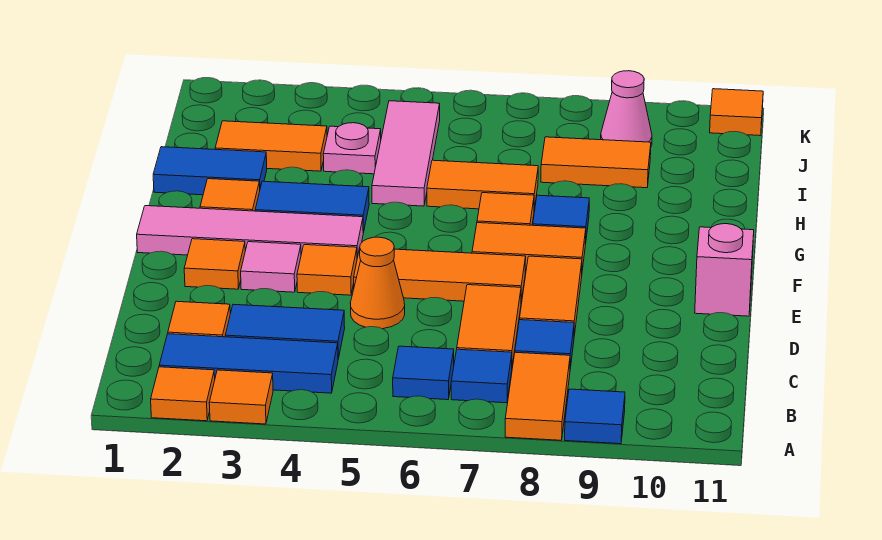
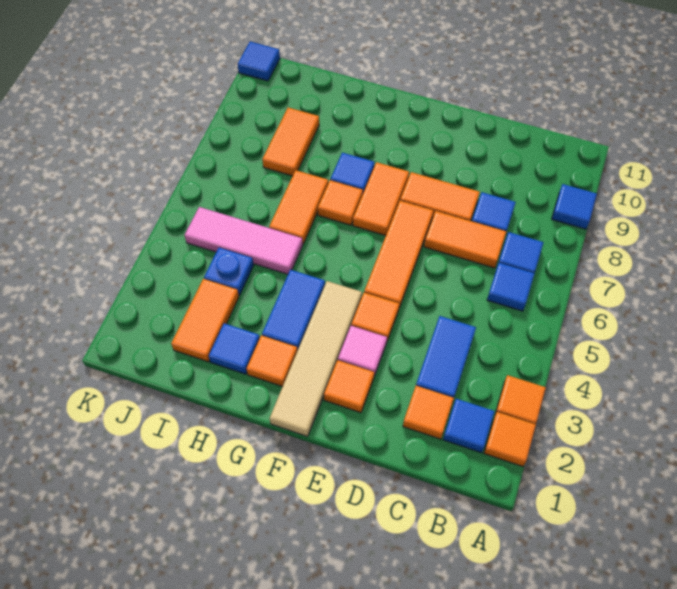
orange tile A8:B8 level 1 -> none
blue tile B2:B4 level 1 -> blue tile B2 level 1
orange cone D5 level 1 -> none
pink brick E11 level 1 -> none
pink tile F1:F4 level 1 -> tan tile F1:F4 level 1
blue tile H1:H2 level 1 -> blue tile H2 level 1
pink plate I4 level 1 -> blue plate I4 level 1
pink cone J9 level 1 -> none
orange tile K11 level 1 -> blue tile K11 level 1

